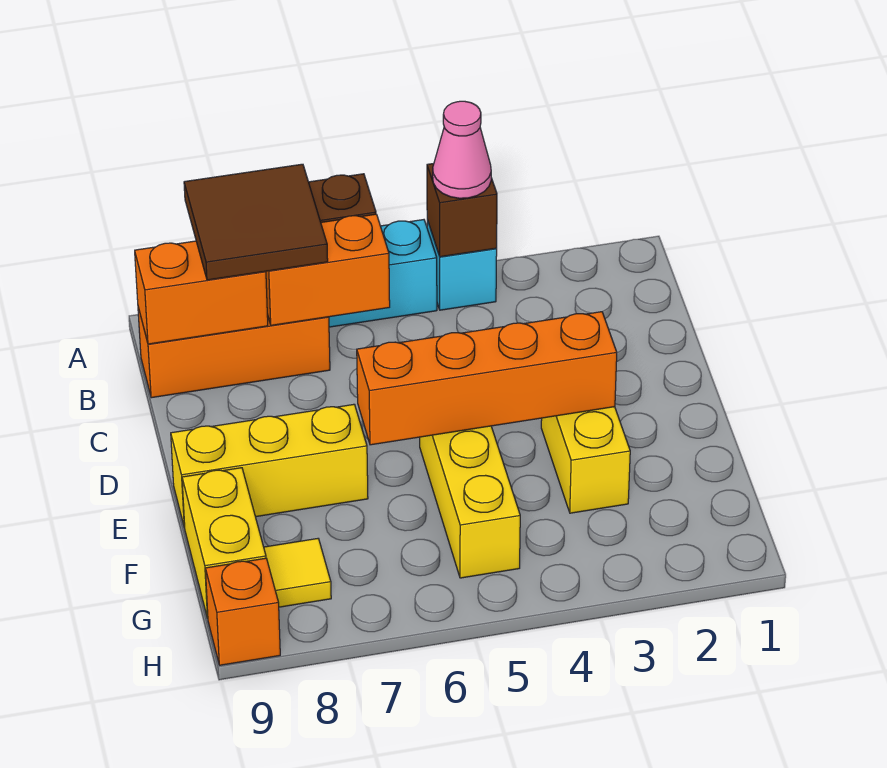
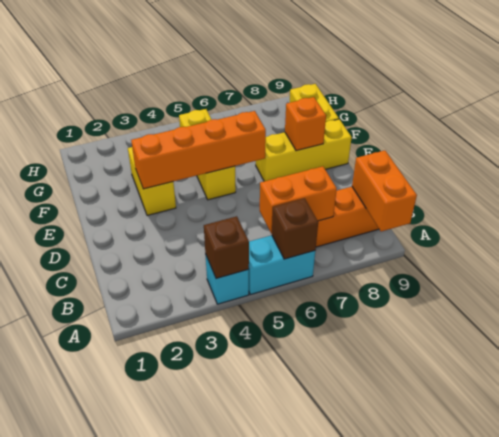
pink cone A4 level 3 -> none
brown tile A7:B8 level 3 -> none
orange brick B8:B9 level 2 -> orange brick A9:B9 level 2
yellow tile G8 level 1 -> none
orange brick H9 level 1 -> orange brick E8 level 2

